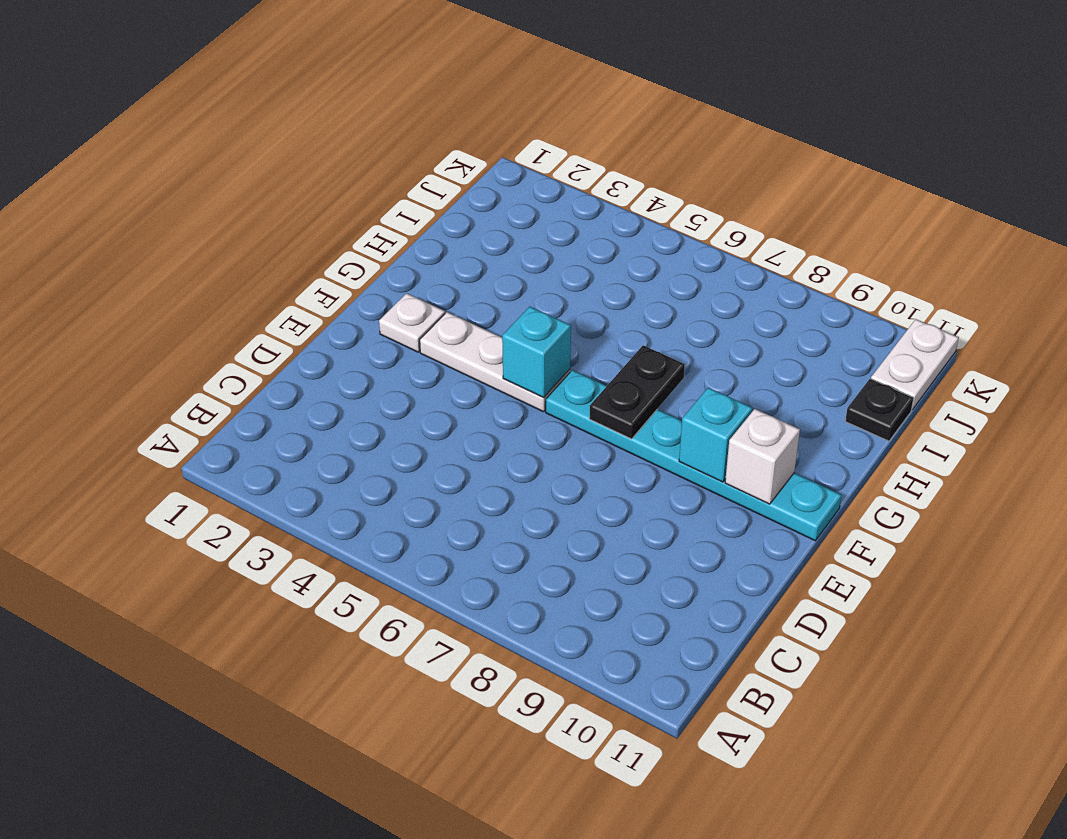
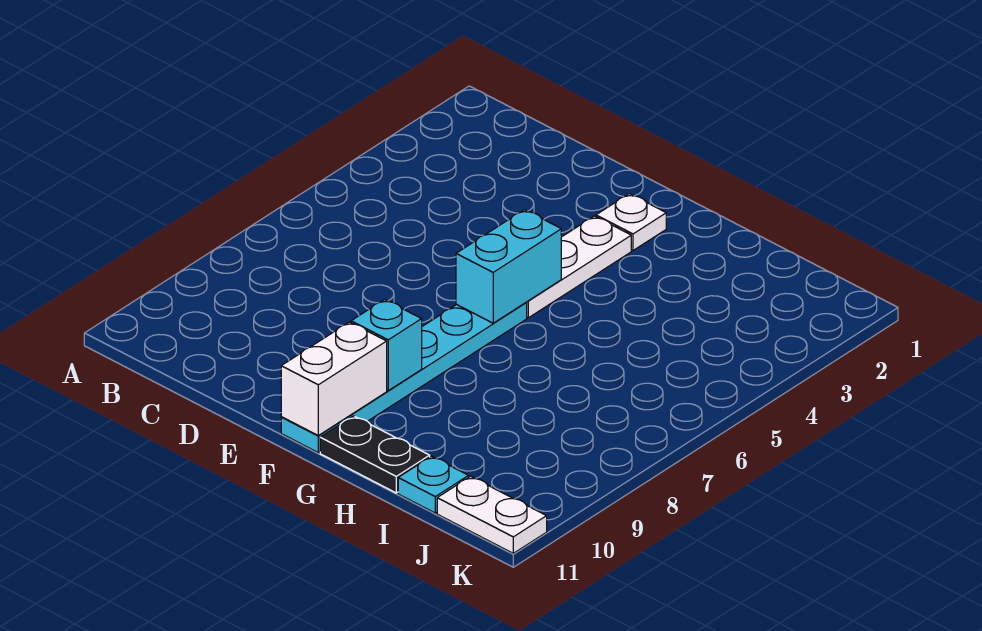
cyan brick F5 level 2 -> cyan brick F5:F6 level 2
black plate F7:G7 level 2 -> black plate G11:H11 level 1
white brick F10 level 2 -> white brick F10:F11 level 2
black plate I11 level 1 -> cyan plate I11 level 1

